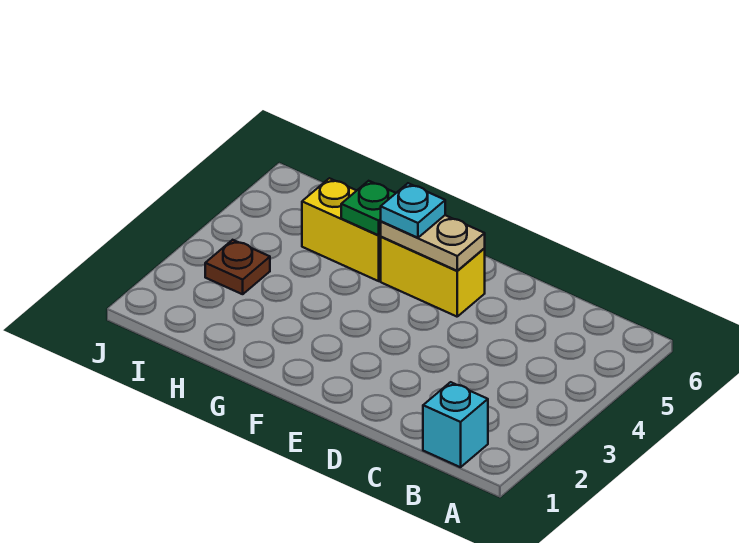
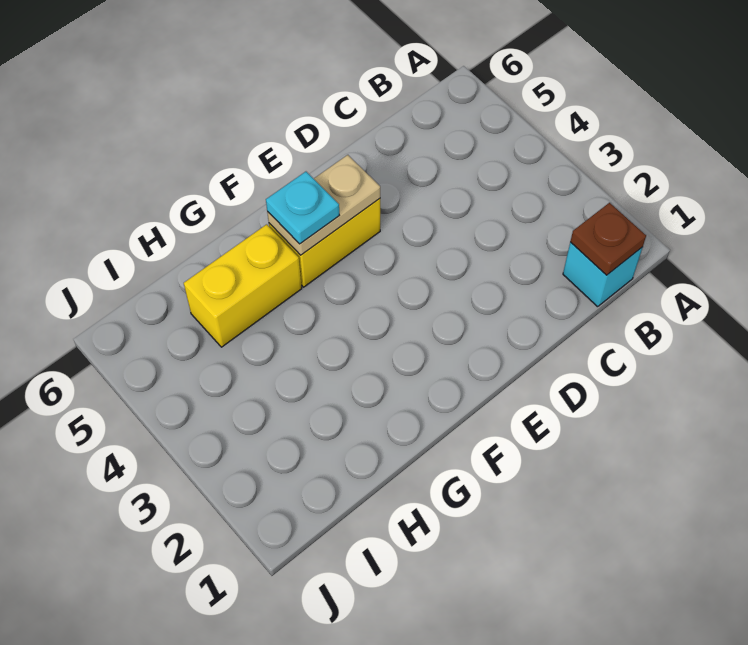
green plate G5 level 2 -> none
brown plate I3 level 1 -> brown plate B1 level 2

